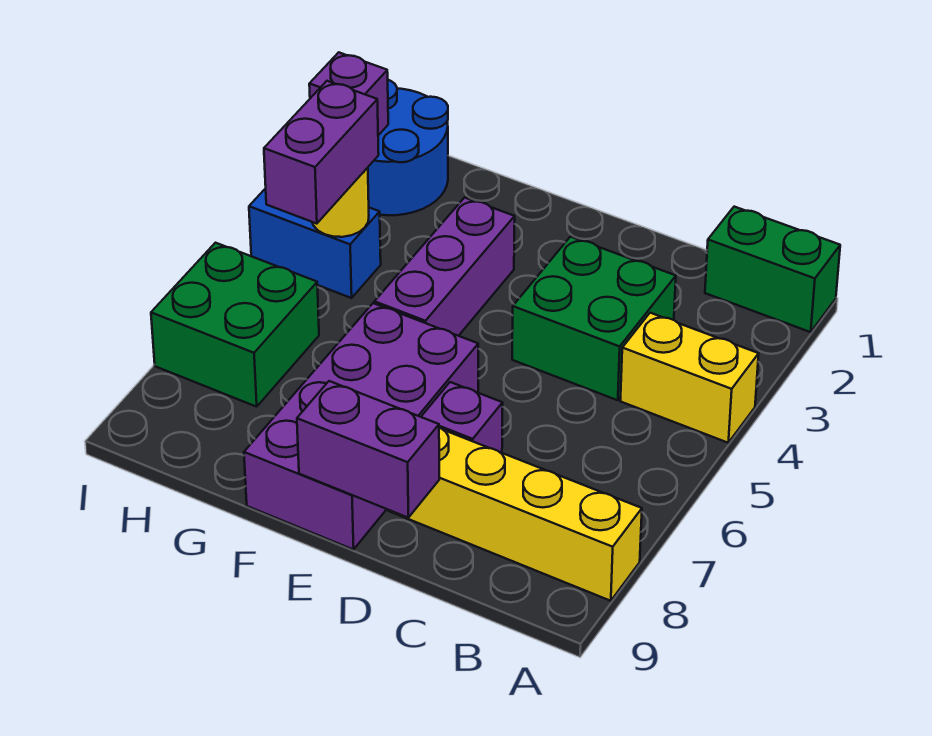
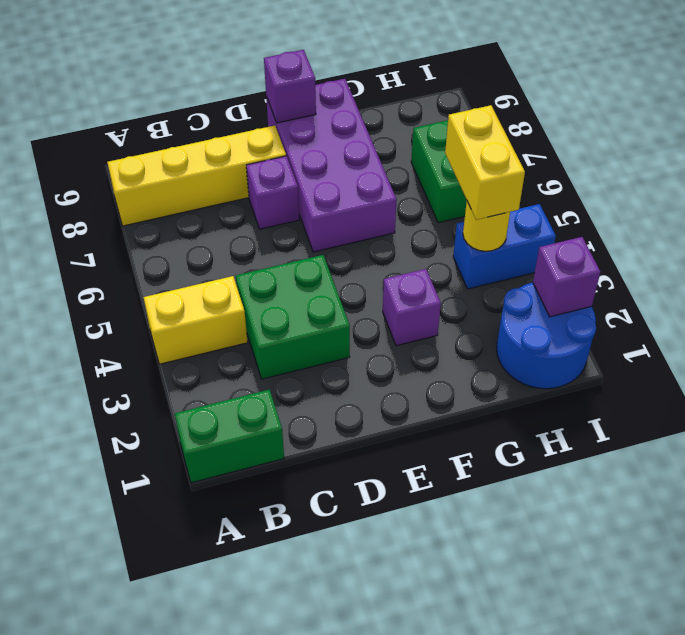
purple brick D9:E9 level 2 -> purple brick E9 level 2
purple brick F3:F5 level 1 -> purple brick F3 level 1
purple brick H4:H5 level 3 -> yellow brick H4:H5 level 3

